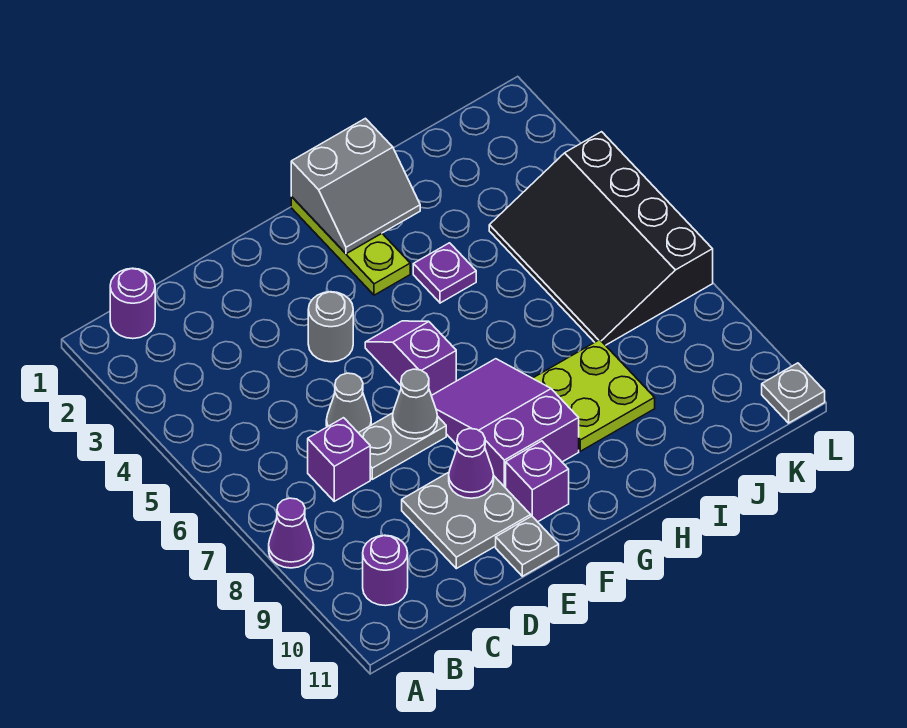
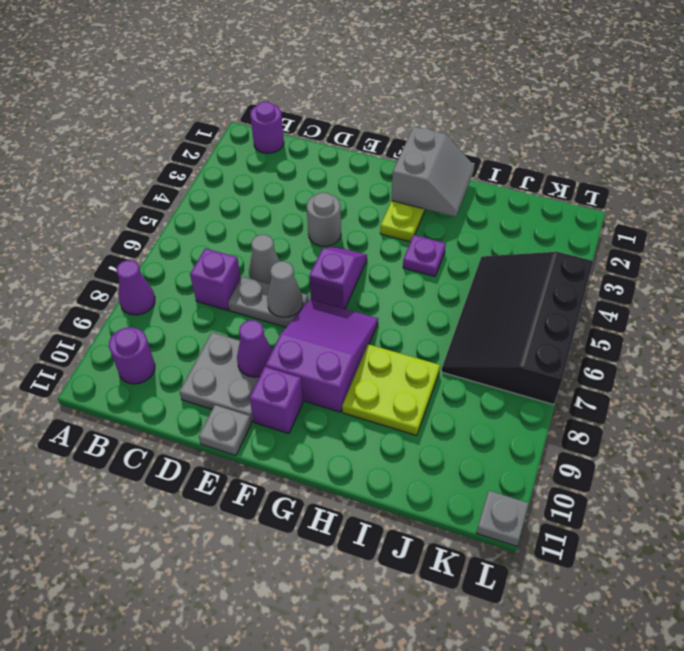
grey slope G1:H2 level 2 top 1 -> grey slope G1:H2 level 2 top G

